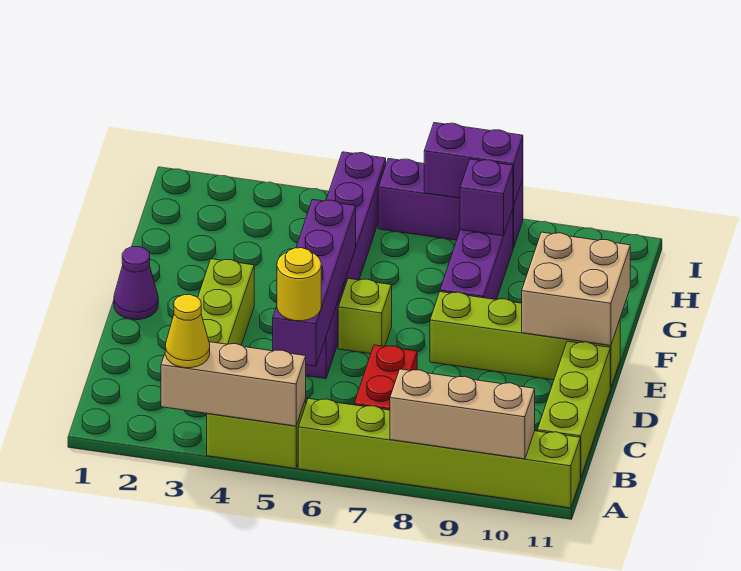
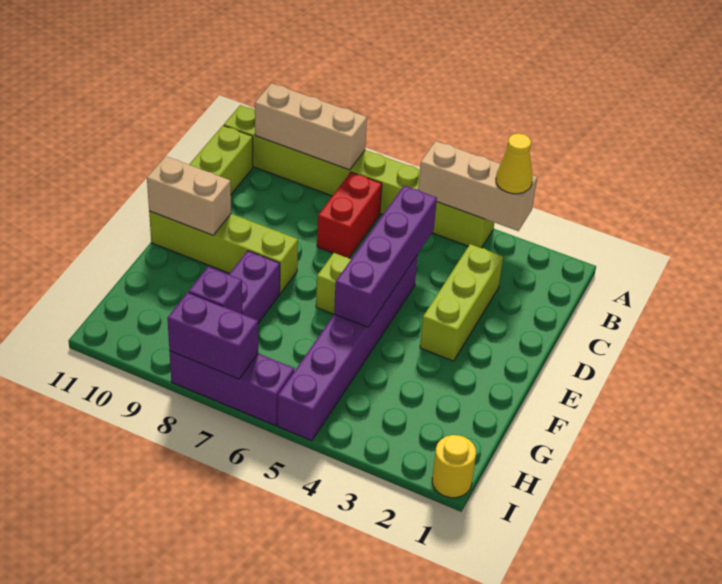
yellow round brick C5 level 3 -> yellow round brick I1 level 1
purple cone E1 level 1 -> none
tan brick E10:F11 level 2 -> tan brick E10:E11 level 2

